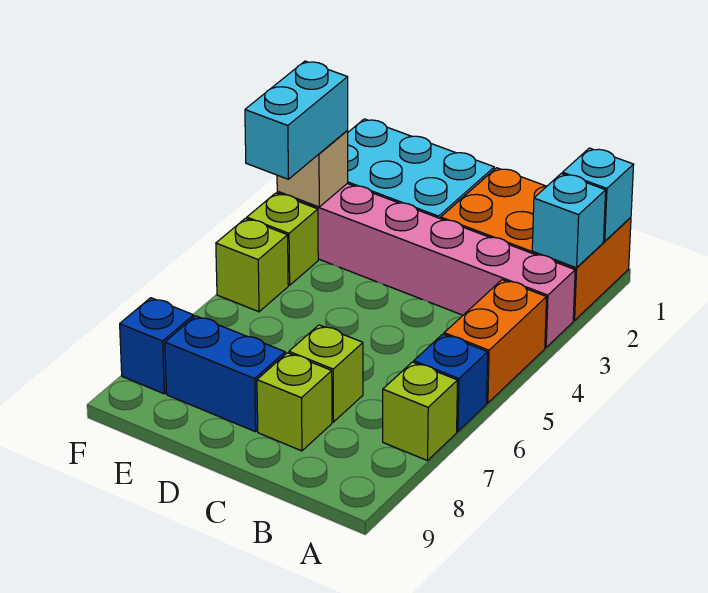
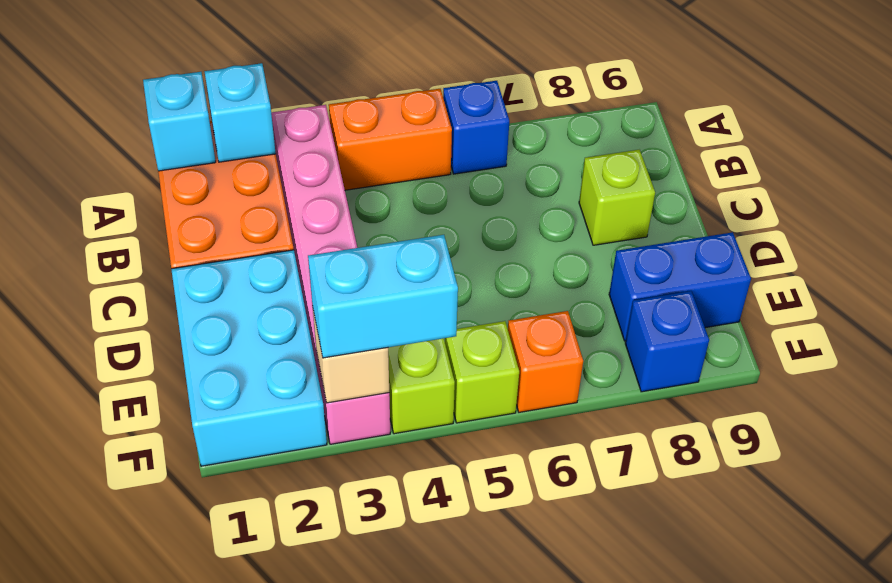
lime brick A7 level 1 -> none
lime brick C7 level 1 -> none
blue brick D8:E8 level 1 -> blue brick E8:E9 level 1
none -> orange brick F6 level 1

